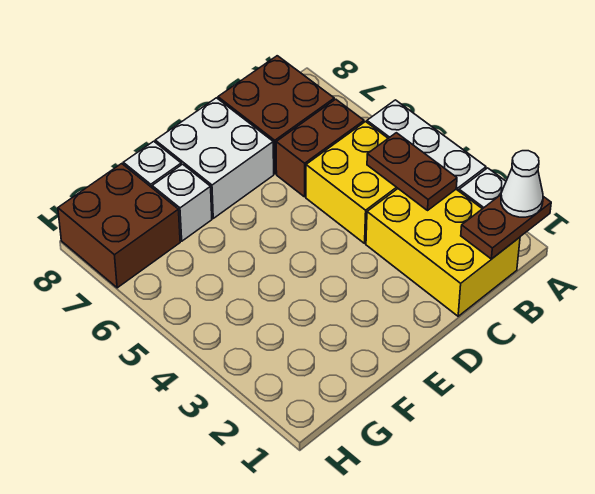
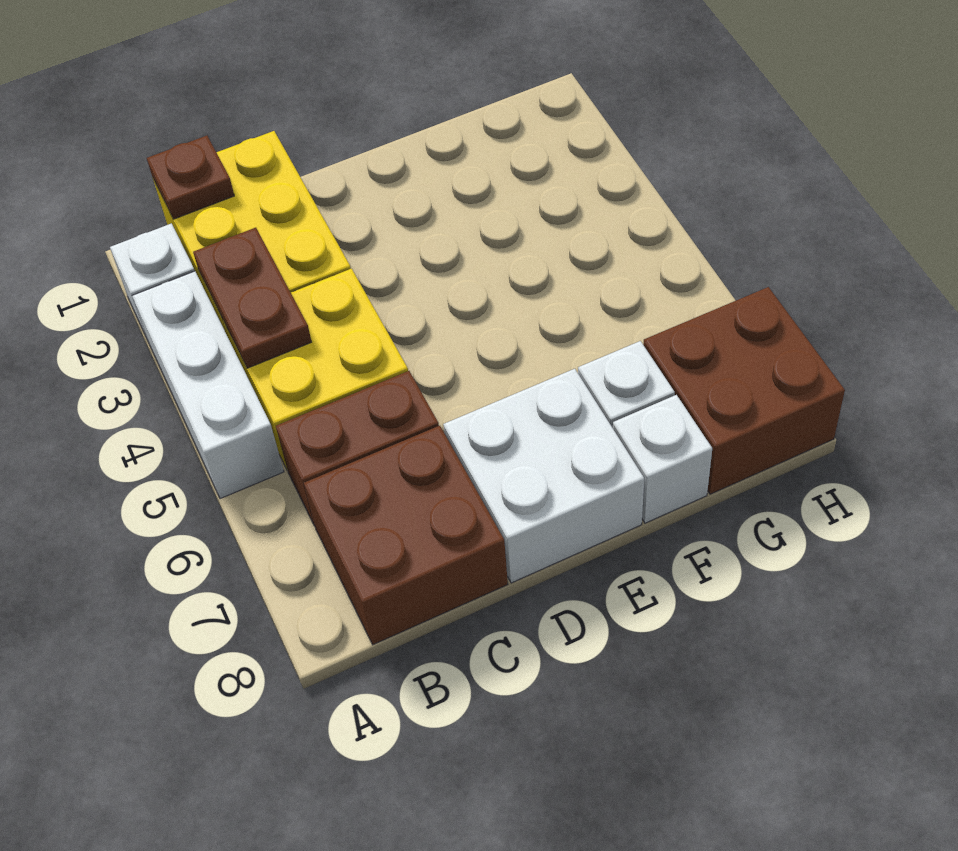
brown plate A1:B1 level 2 -> brown plate B1 level 2
white cone A1 level 3 -> none

